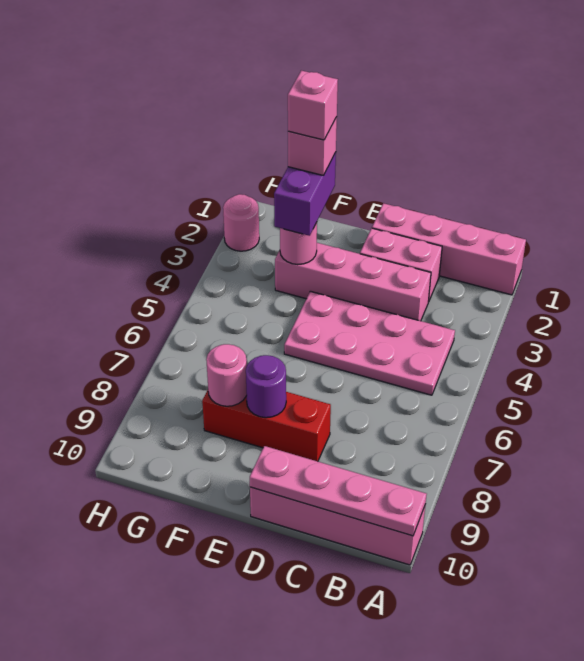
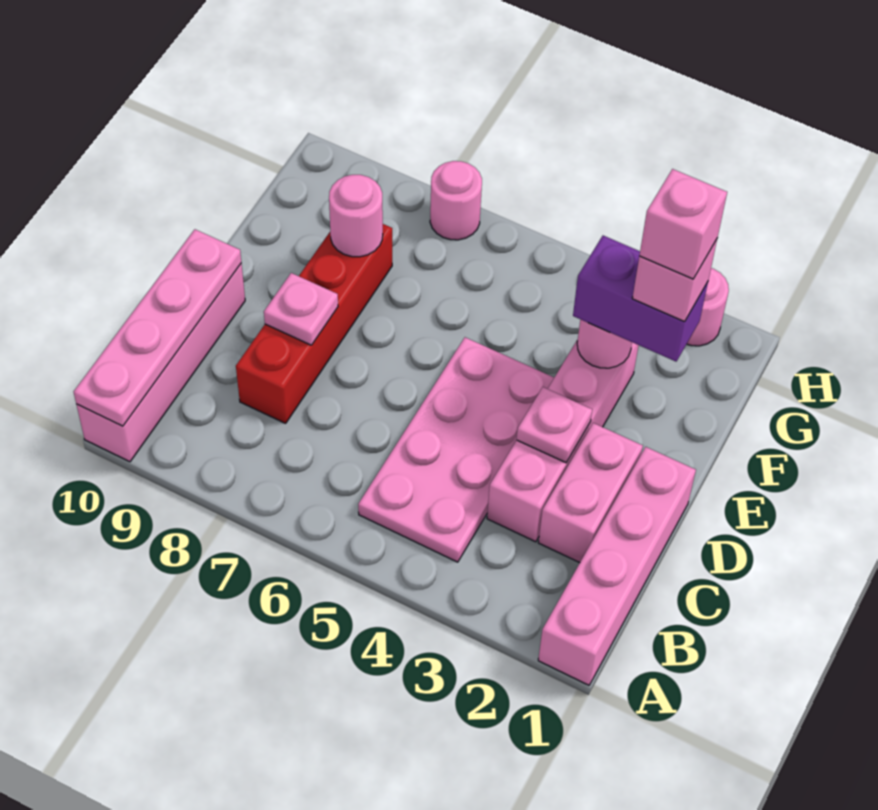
none -> pink plate D3 level 2
red brick D8:F8 level 1 -> red brick C8:F8 level 1
none -> pink plate D8 level 2
purple round brick E8 level 2 -> none
none -> pink round brick H7 level 1

